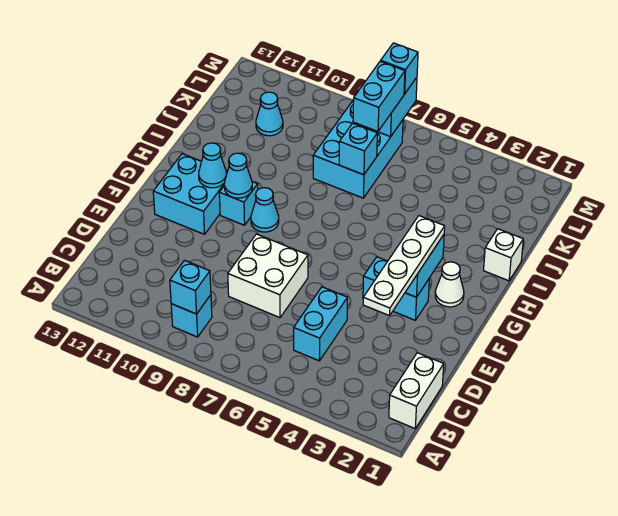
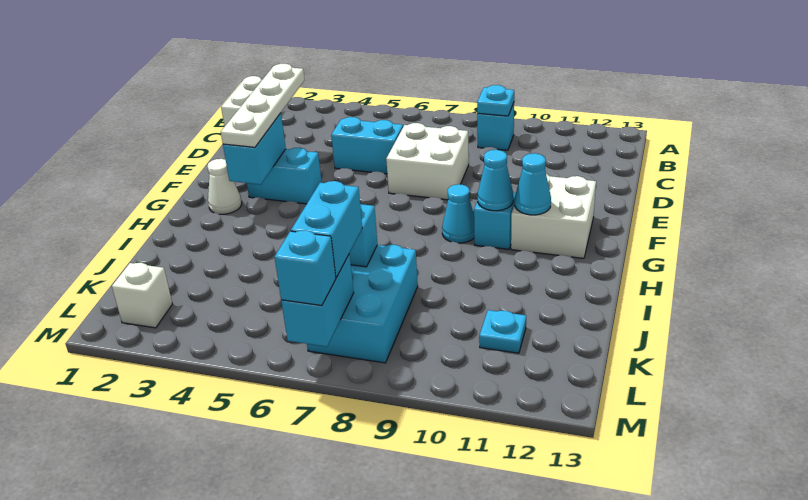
cyan brick B9 level 2 -> cyan plate B9 level 2
cyan brick C5:D5 level 1 -> cyan brick D5:D6 level 1
cyan brick F11:G12 level 1 -> white brick F11:G12 level 1
white brick I1 level 1 -> white brick L2 level 1
cyan cone K11 level 1 -> cyan plate K11 level 1

